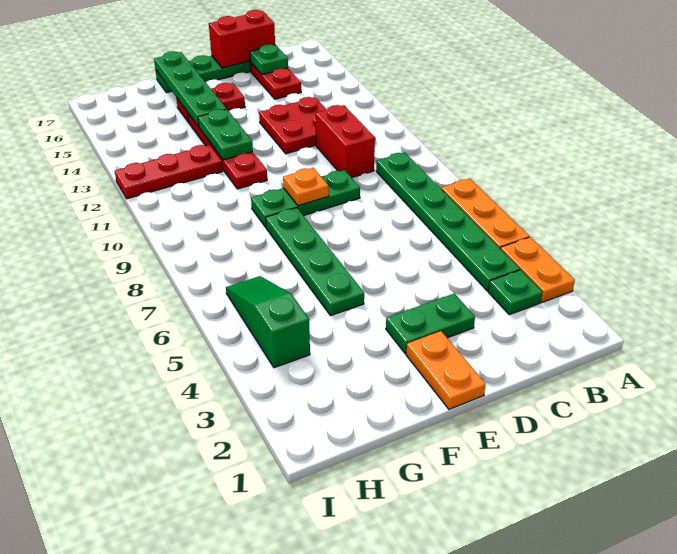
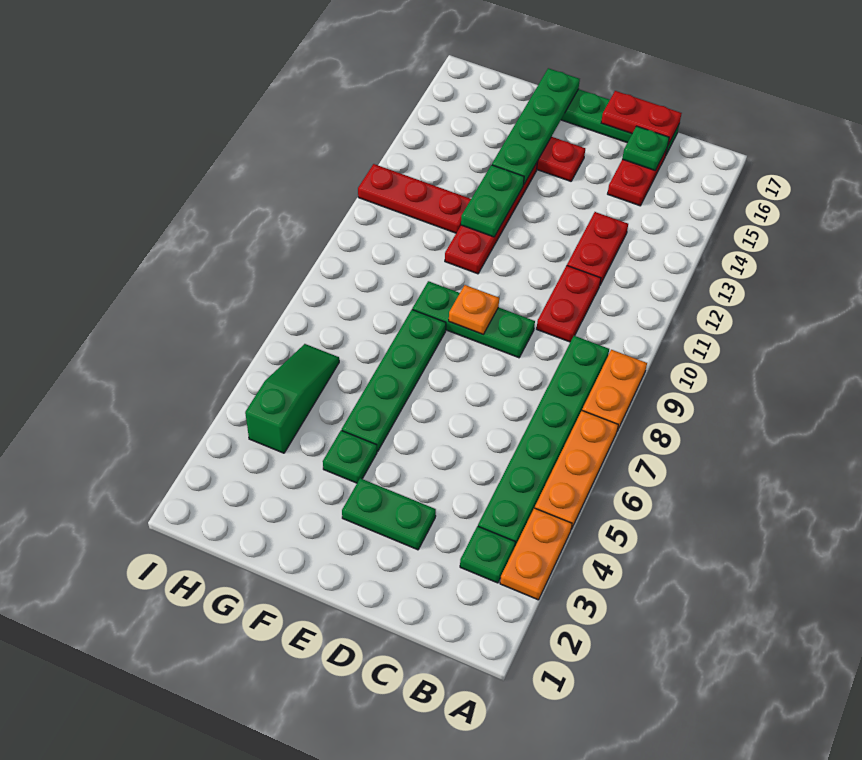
red brick C10:C11 level 1 -> red plate C10:C11 level 1
red plate C12:D13 level 1 -> red plate C12:C13 level 1
red brick C17:D17 level 2 -> red plate C17:D17 level 2
orange plate E1:E2 level 1 -> orange plate A8:A9 level 1
none -> green plate F4 level 1

